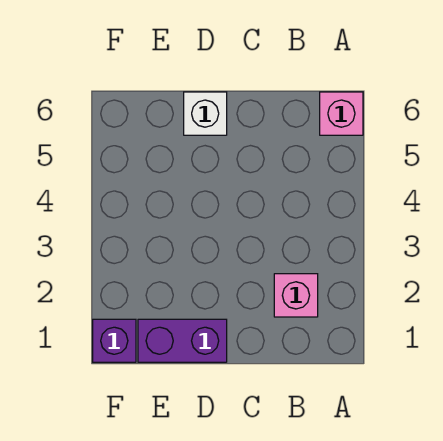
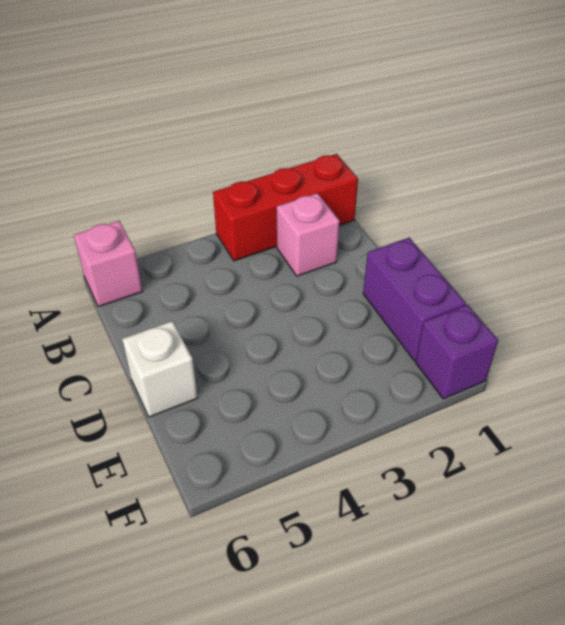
none -> red brick A1:A3 level 1

